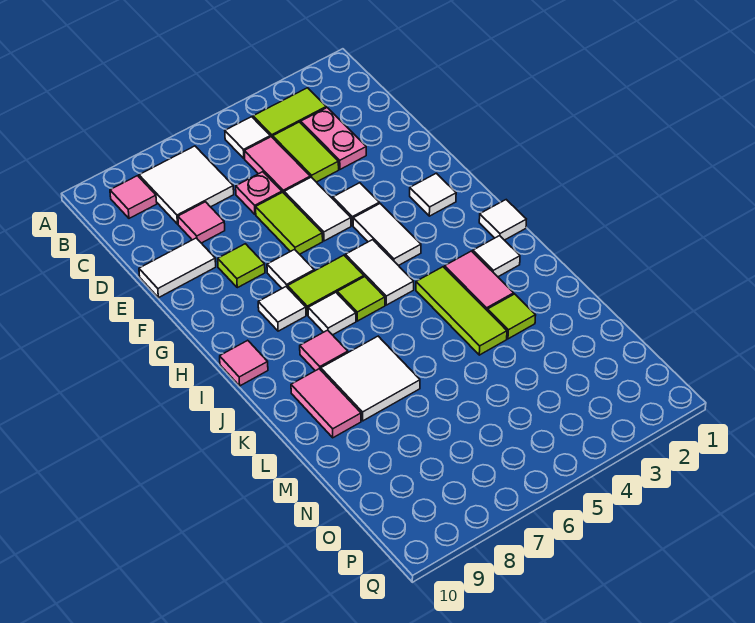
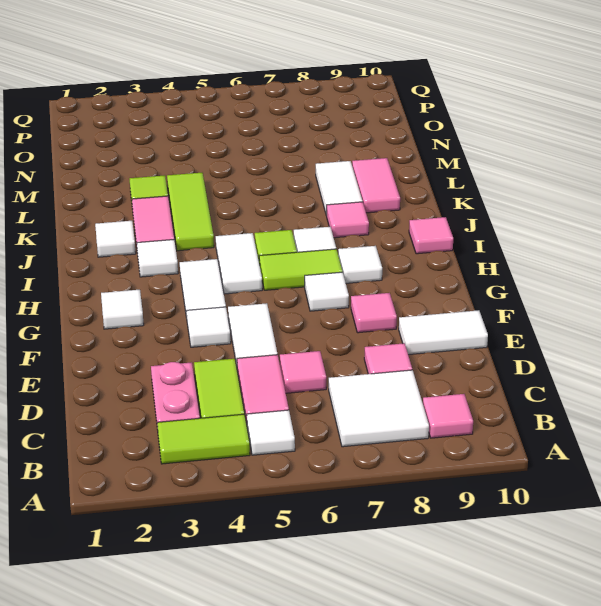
pink plate D6 level 1 -> pink tile D6 level 1
lime tile E6:F6 level 1 -> none
lime tile F8 level 1 -> pink tile F8 level 1
white tile I1 level 1 -> white tile I3 level 1
white tile K7:L8 level 1 -> white tile K8:L8 level 1

